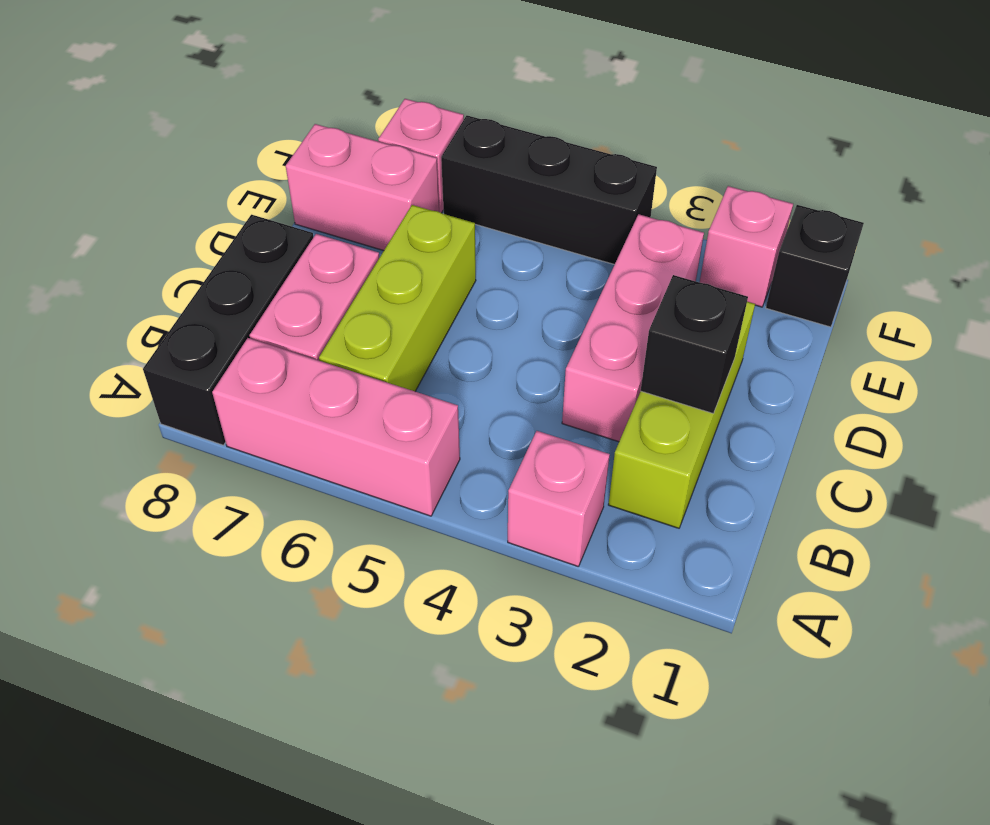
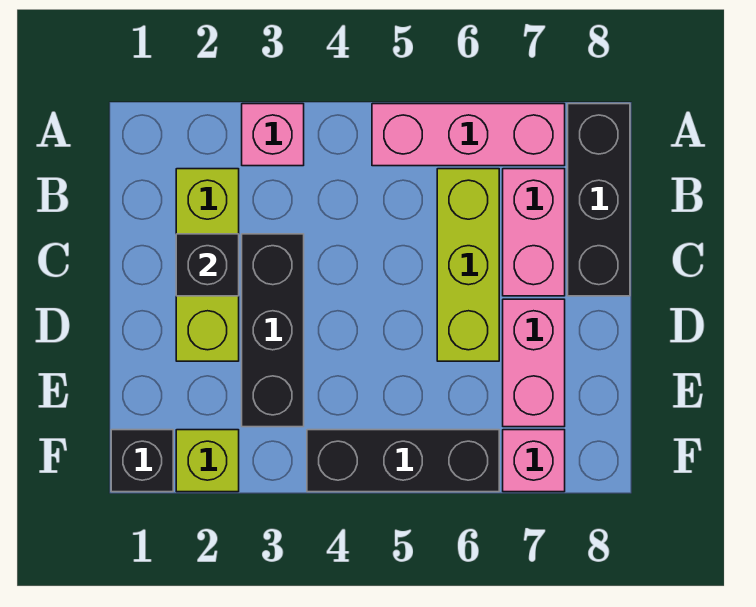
pink brick C3:E3 level 1 -> black brick C3:E3 level 1
pink brick E7:E8 level 1 -> pink brick D7:E7 level 1
pink brick F2 level 1 -> lime brick F2 level 1

